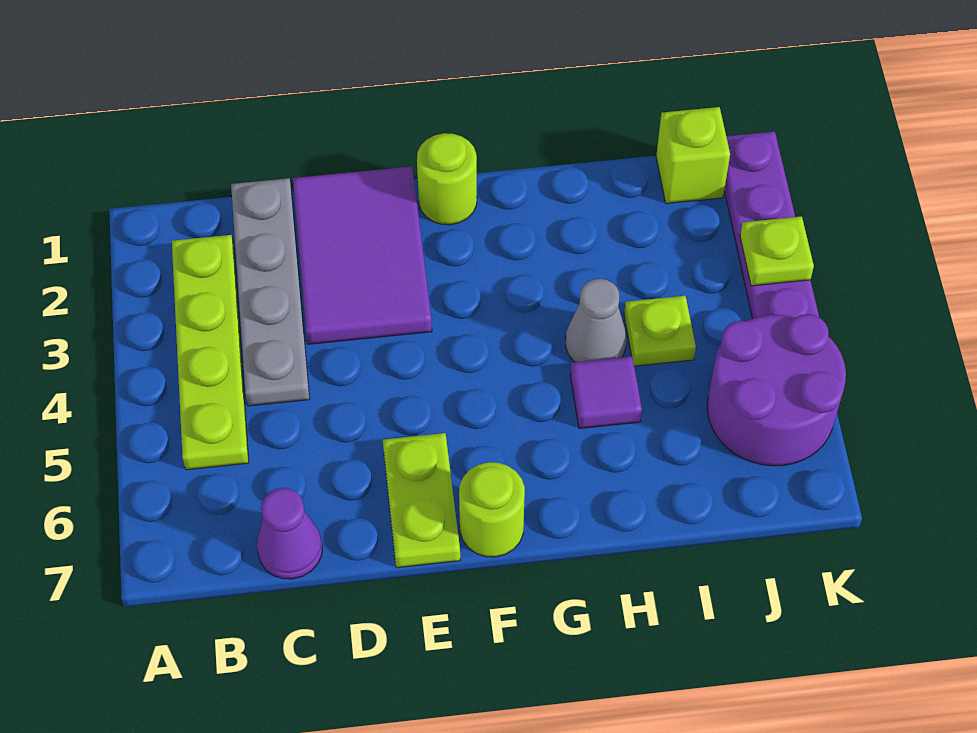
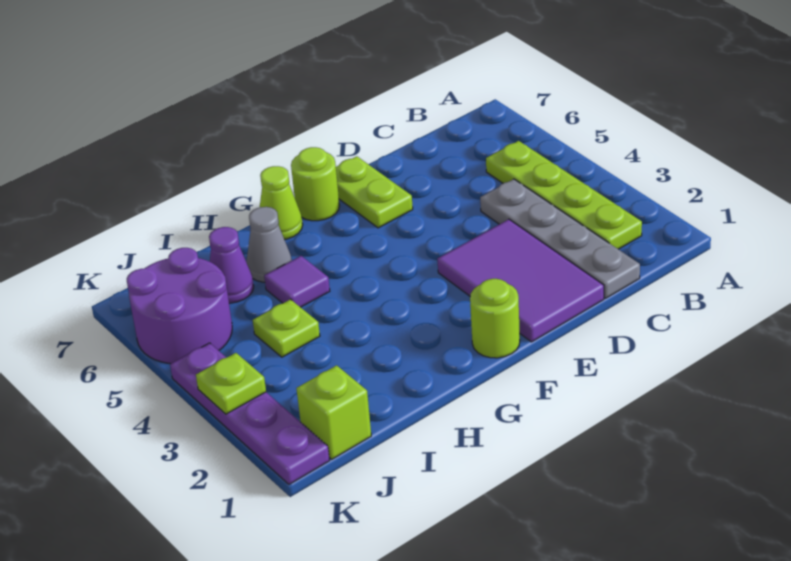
purple cone C7 level 1 -> purple cone I6 level 1
none -> lime cone G7 level 1
grey cone H4 level 1 -> grey cone H6 level 1

